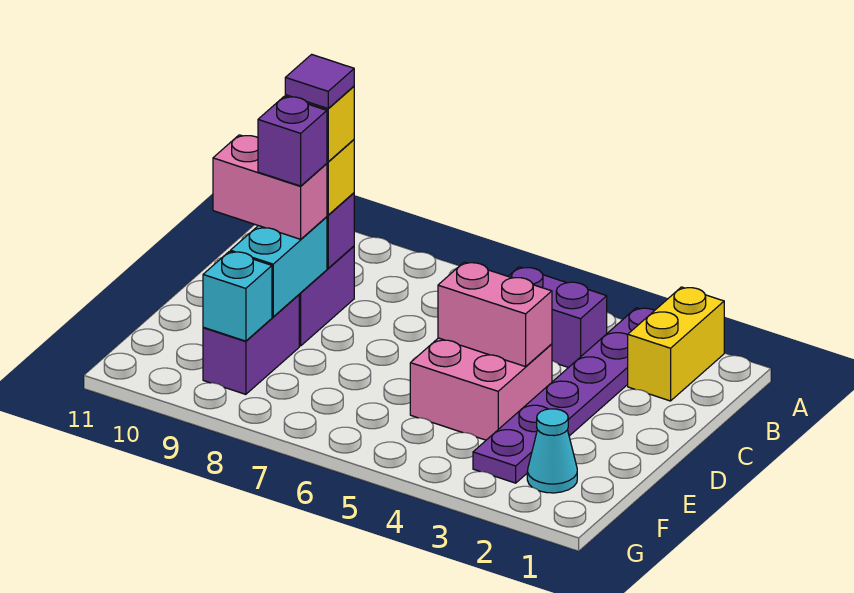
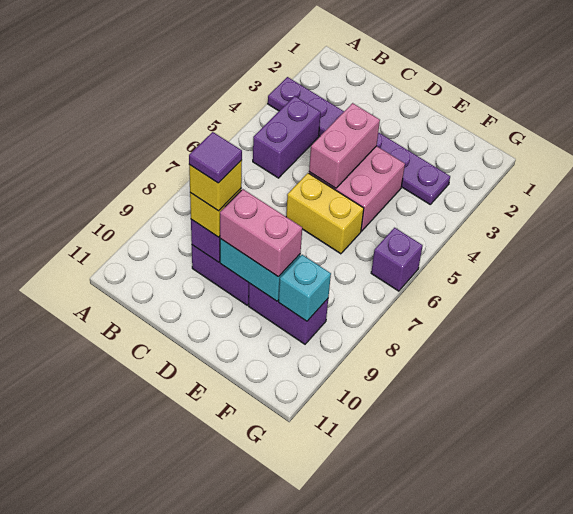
yellow brick A2:B2 level 1 -> yellow brick D6:E6 level 1
pink brick D9:D10 level 3 -> pink brick D9:E9 level 3
purple brick D9 level 4 -> purple brick G6 level 1
cyan cone F2 level 1 -> none

